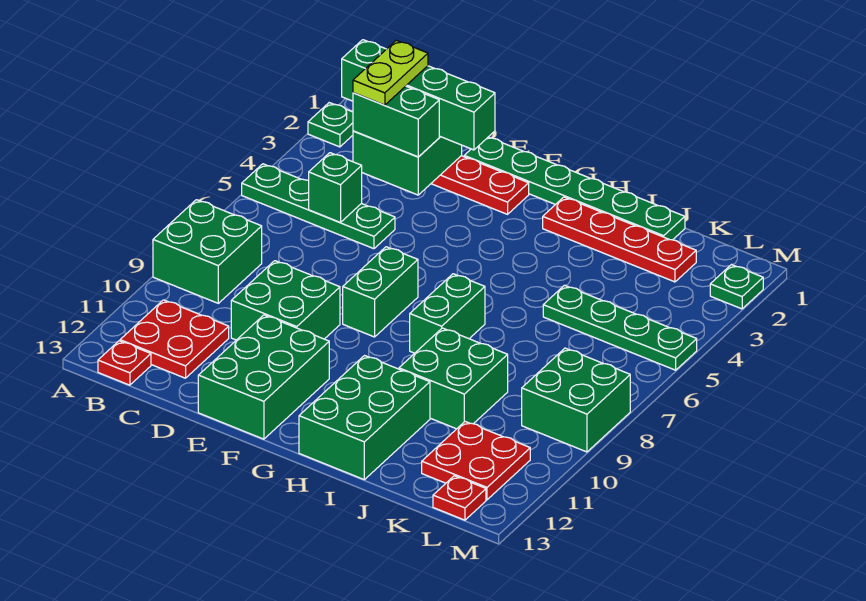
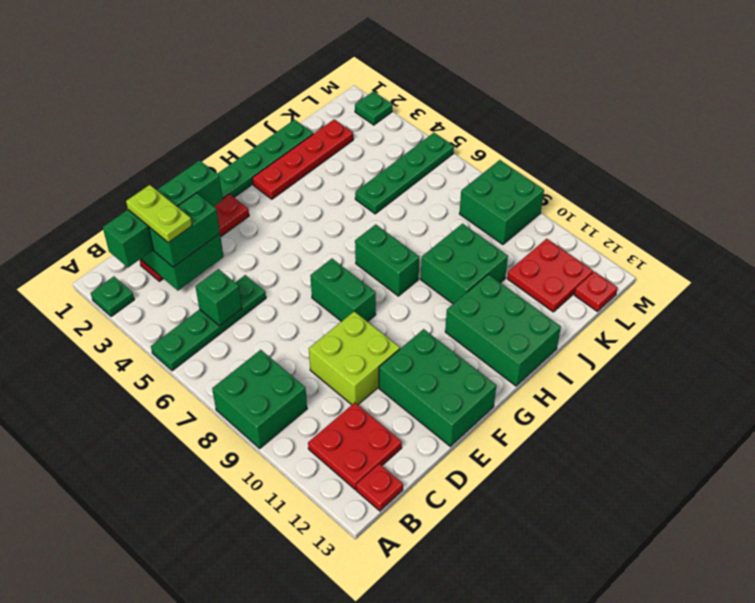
green brick D9:E10 level 1 -> lime brick D9:E10 level 1

